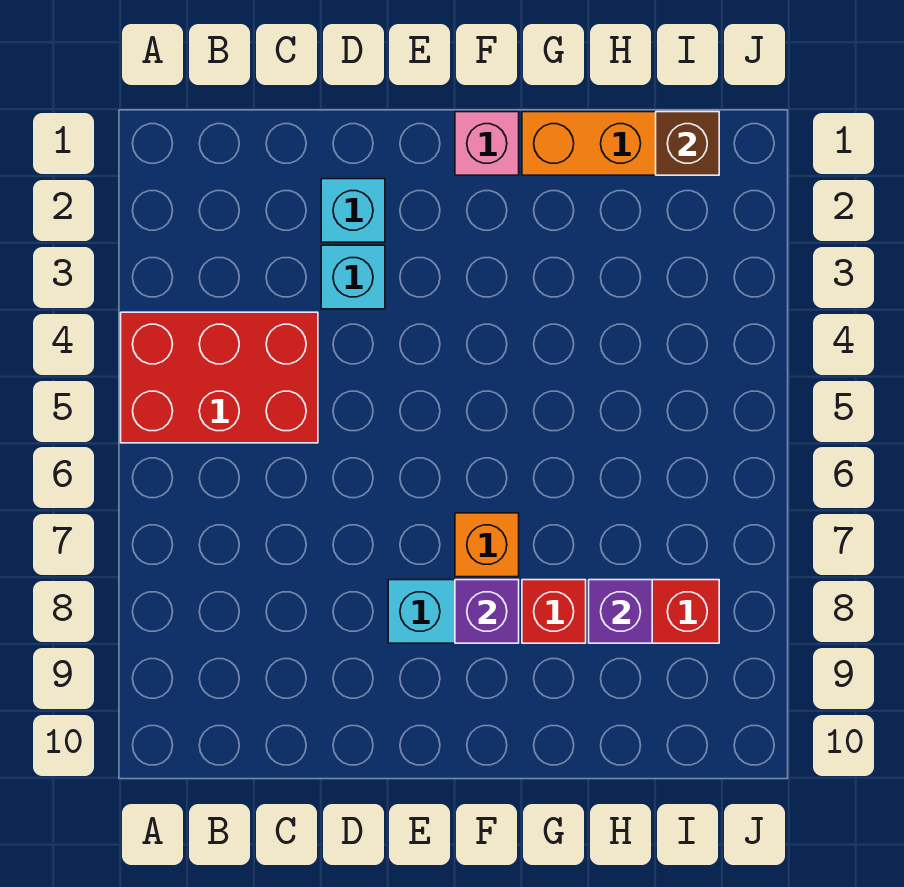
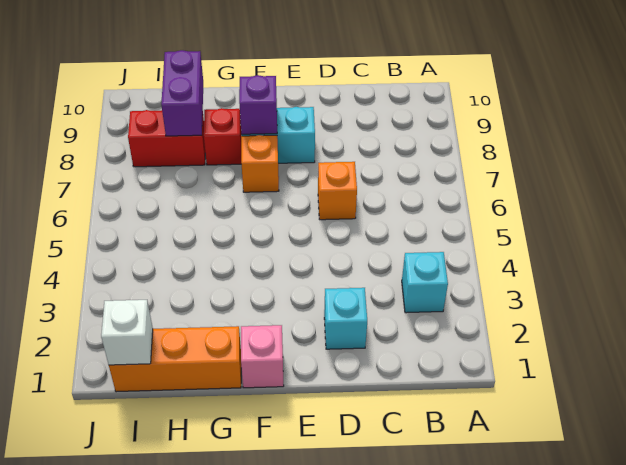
red brick A4:C5 level 1 -> none
cyan brick D3 level 1 -> cyan brick B3 level 1
none -> orange brick D6 level 1
purple brick H8 level 2 -> purple brick H8:H9 level 2
brown brick I1 level 2 -> white brick I1 level 2

